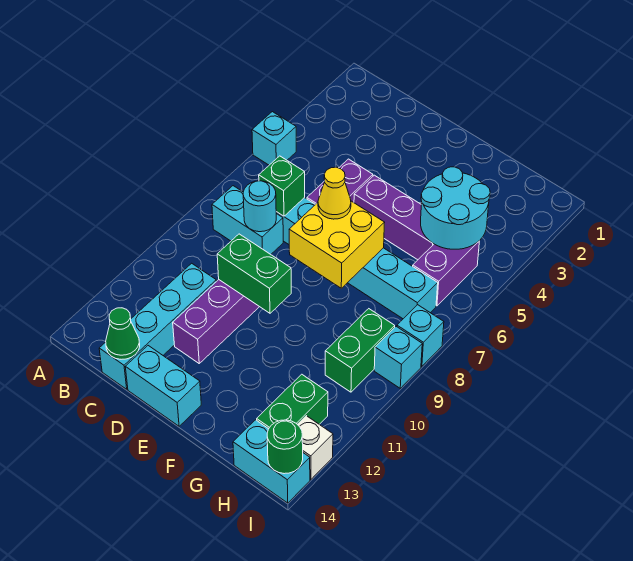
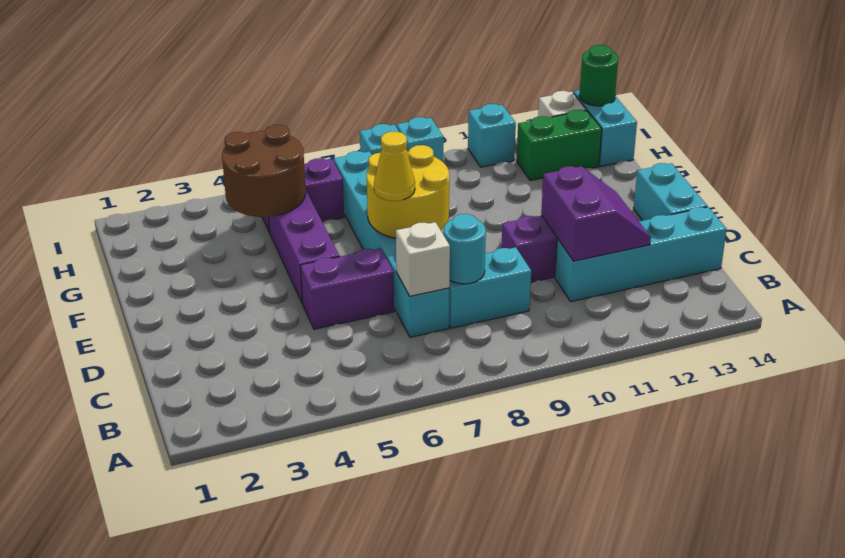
cyan brick A5 level 1 -> cyan brick I11 level 1
cyan brick B8:C8 level 1 -> cyan brick C8:C9 level 1
green brick C7 level 2 -> white brick C7 level 2
none -> purple slope C11:D12 level 2 top 11
green cone C14 level 2 -> none
green brick D10:E10 level 2 -> none
yellow brick E7:F8 level 2 -> yellow round brick E7:F8 level 2
cyan round brick G4:H5 level 2 -> brown round brick G4:H5 level 2
green brick H9:H10 level 1 -> none

